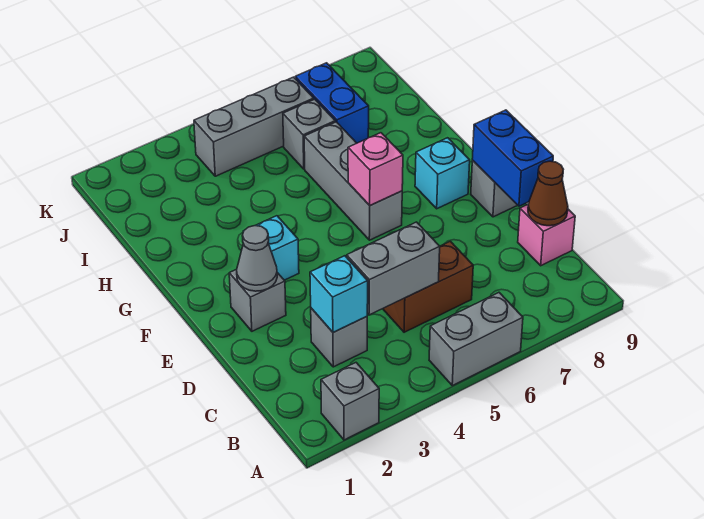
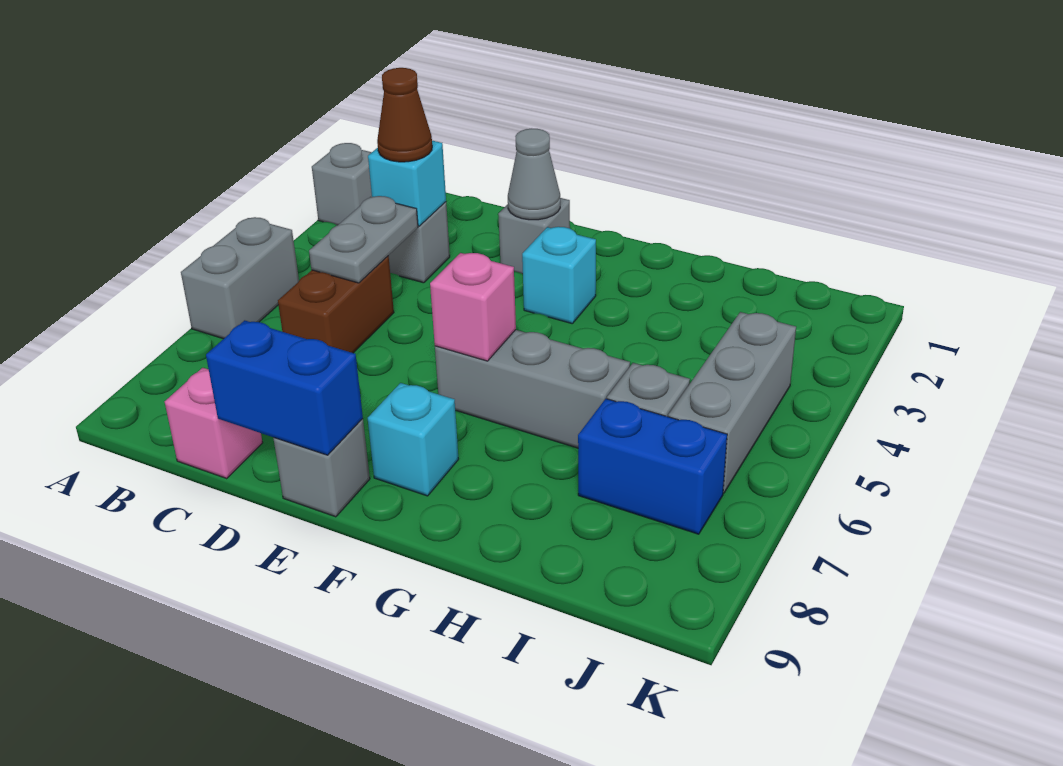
grey brick C4:C5 level 2 -> grey plate C4:C5 level 2
brown cone C9 level 2 -> brown cone C3 level 3

